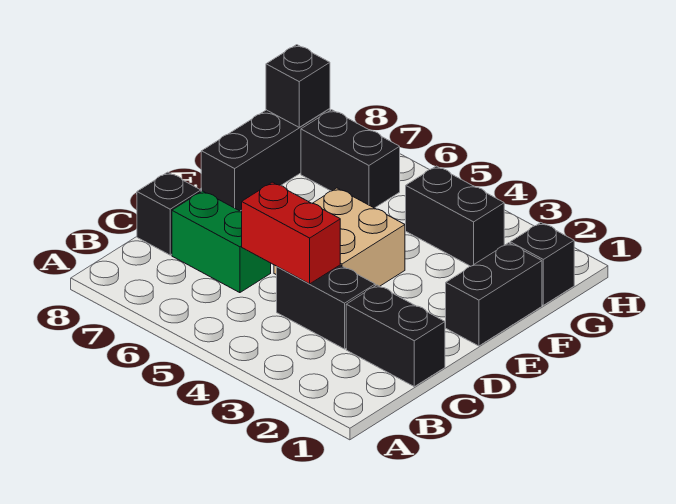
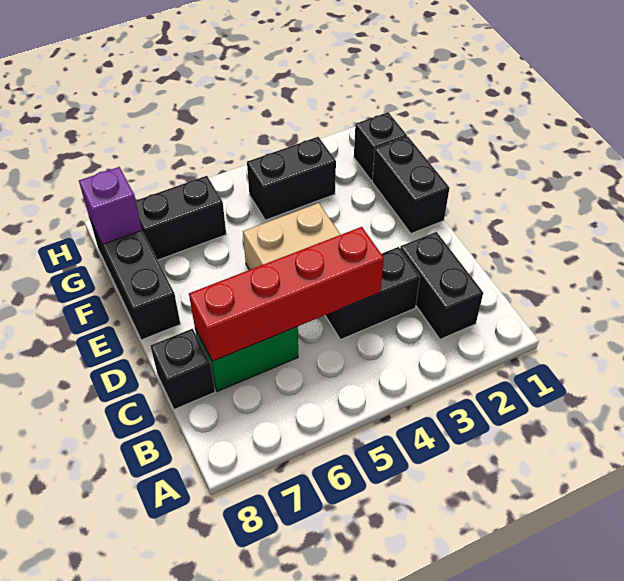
black brick C1:C2 level 1 -> black brick B2:C2 level 1
red brick C4:C5 level 2 -> red brick C4:C7 level 2
black brick G8 level 2 -> purple brick G8 level 2

